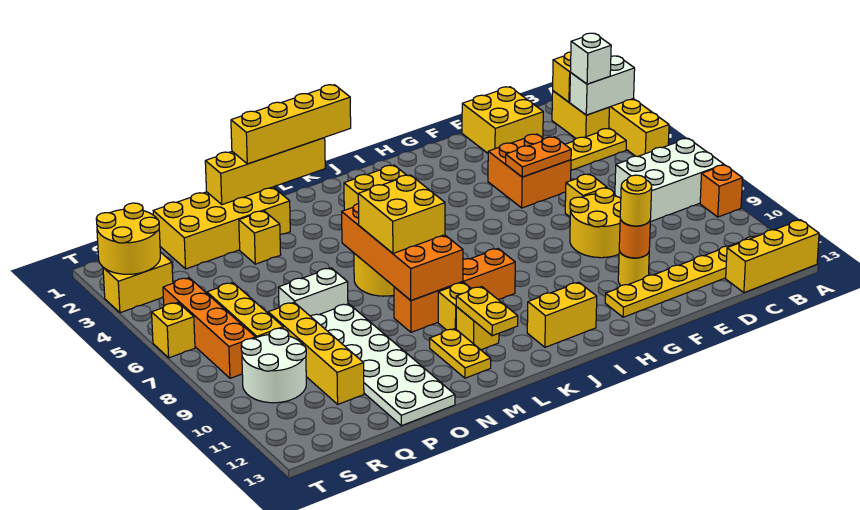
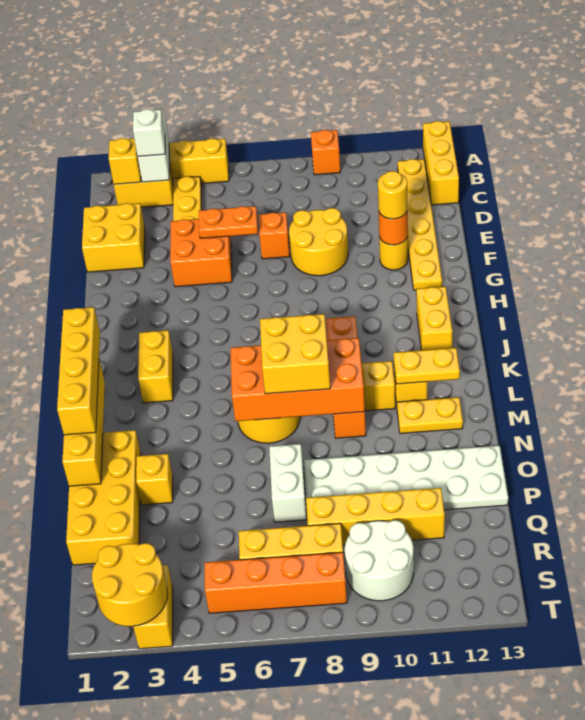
white brick A7:C8 level 1 -> none
orange plate E5:F5 level 2 -> orange plate E5:E6 level 2
yellow brick E7 level 1 -> orange brick E7 level 1
yellow brick T6 level 1 -> none

